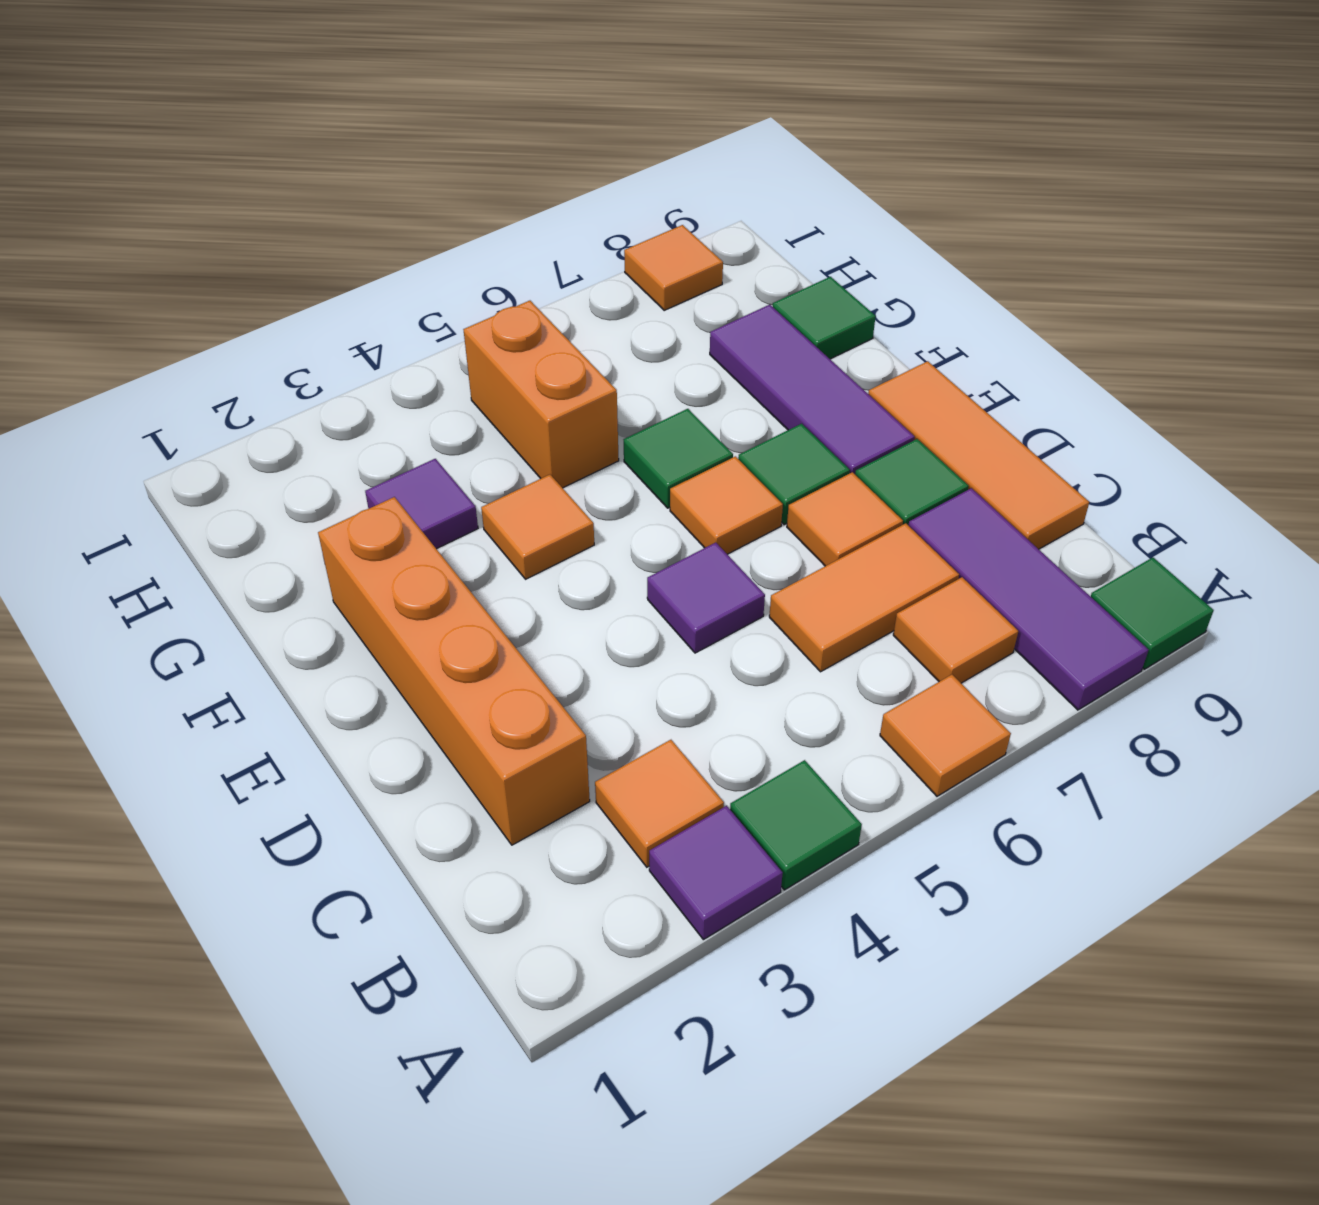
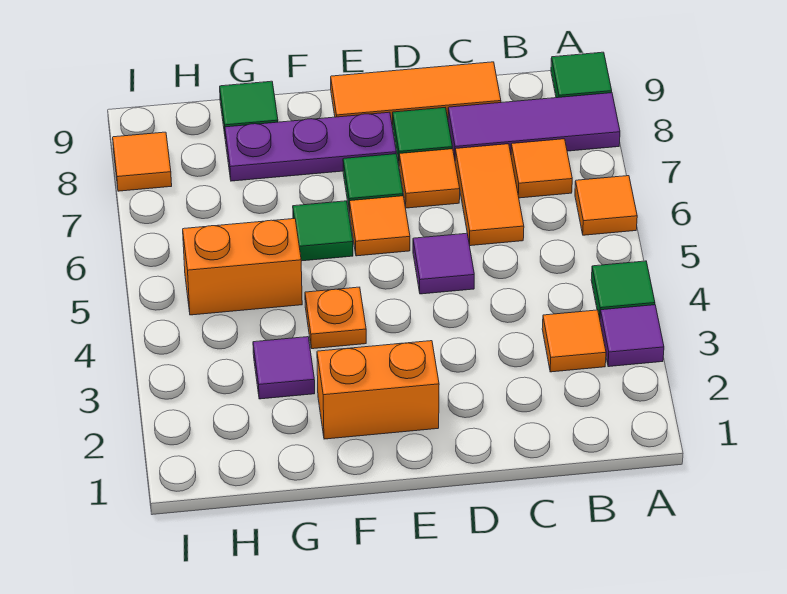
orange brick C2:F2 level 1 -> orange brick E2:F2 level 1
purple tile E8:G8 level 1 -> purple plate E8:G8 level 1
orange tile F4 level 1 -> orange plate F4 level 1

